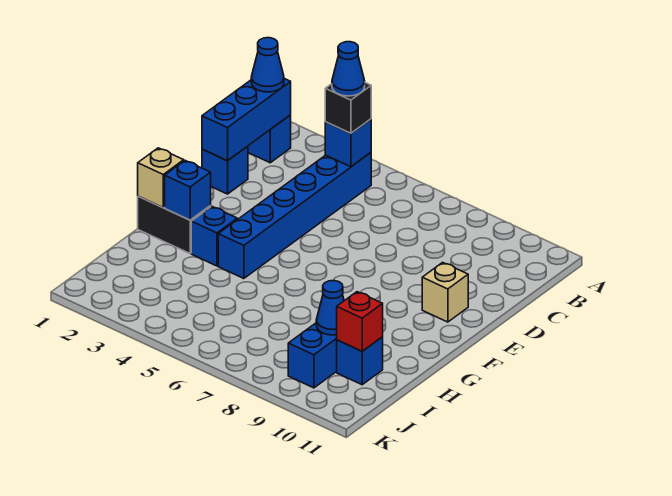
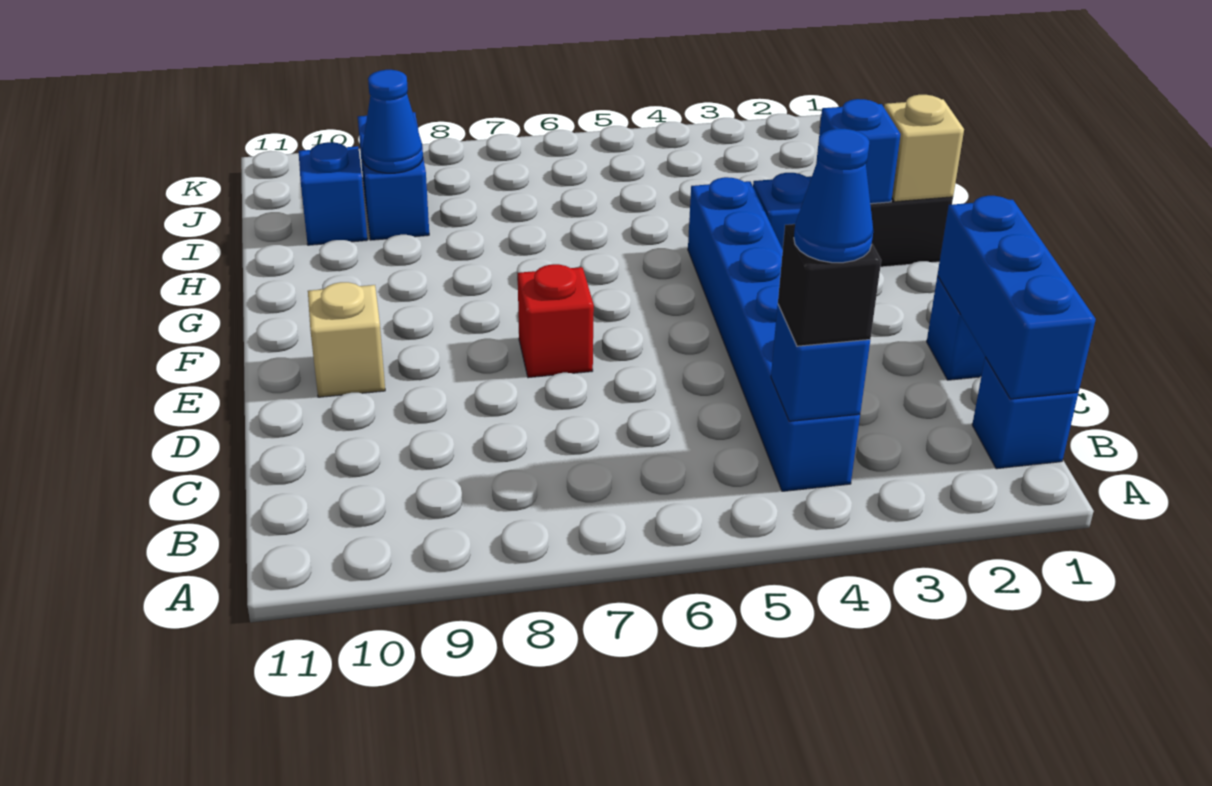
blue cone B1 level 3 -> none
red brick I10 level 2 -> red brick E7 level 1

